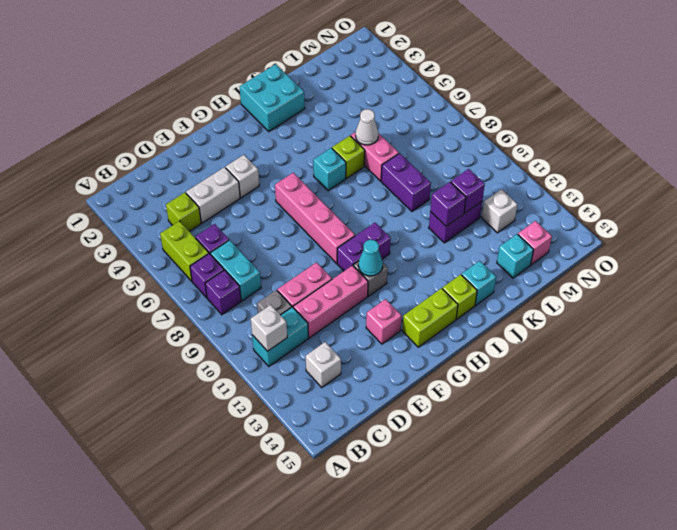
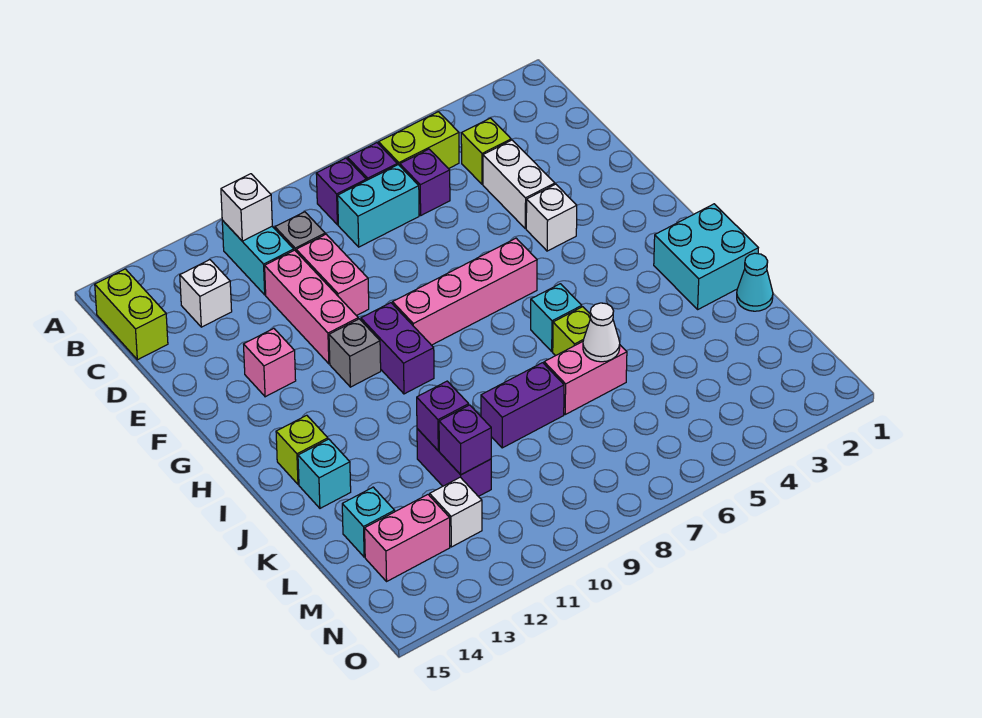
cyan cone G11 level 2 -> cyan cone K1 level 1
lime brick G14:H14 level 1 -> lime brick B15:C15 level 1
pink brick M14 level 1 -> pink brick M13:M14 level 1

